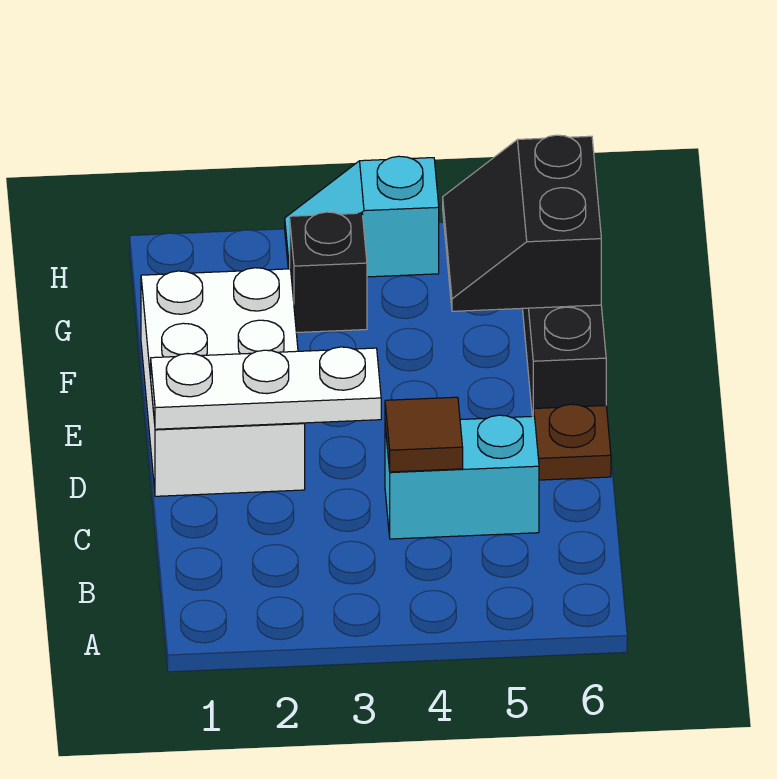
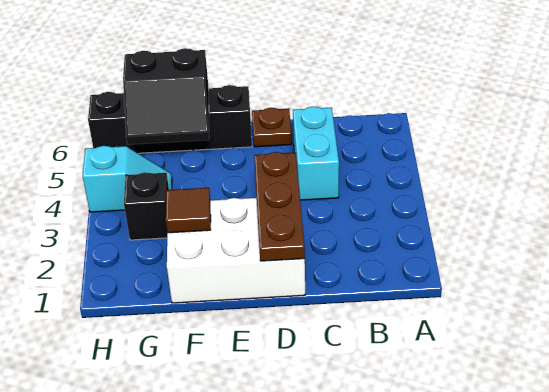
brown tile C4 level 2 -> brown tile F2 level 2
white plate D1:D3 level 2 -> brown plate D1:D3 level 2
cyan slope H3:H4 level 1 top 4 -> cyan slope G4:H4 level 1 top H

